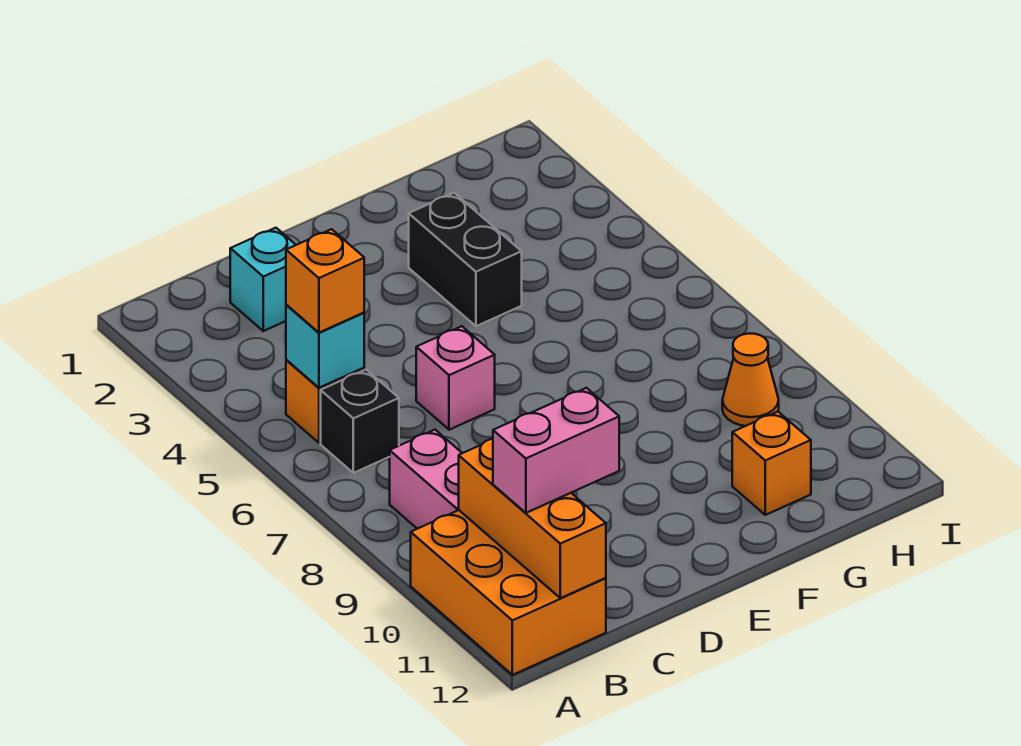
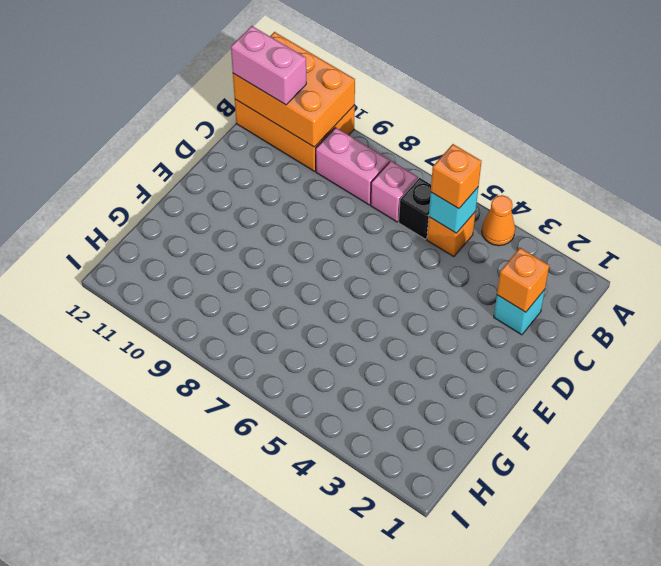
orange brick B10:B12 level 2 -> orange brick A10:B12 level 2
pink brick B11:C11 level 3 -> pink brick B11:B12 level 3
pink brick D6 level 1 -> pink brick B7 level 1
black brick F3:F4 level 1 -> none
orange brick G11 level 1 -> orange brick C2 level 2
orange cone H9 level 1 -> orange cone A4 level 1

